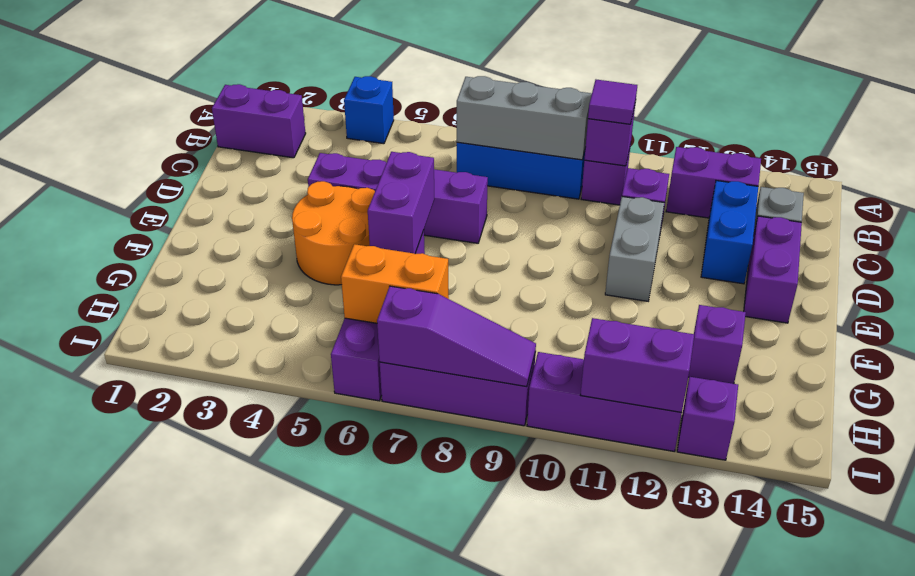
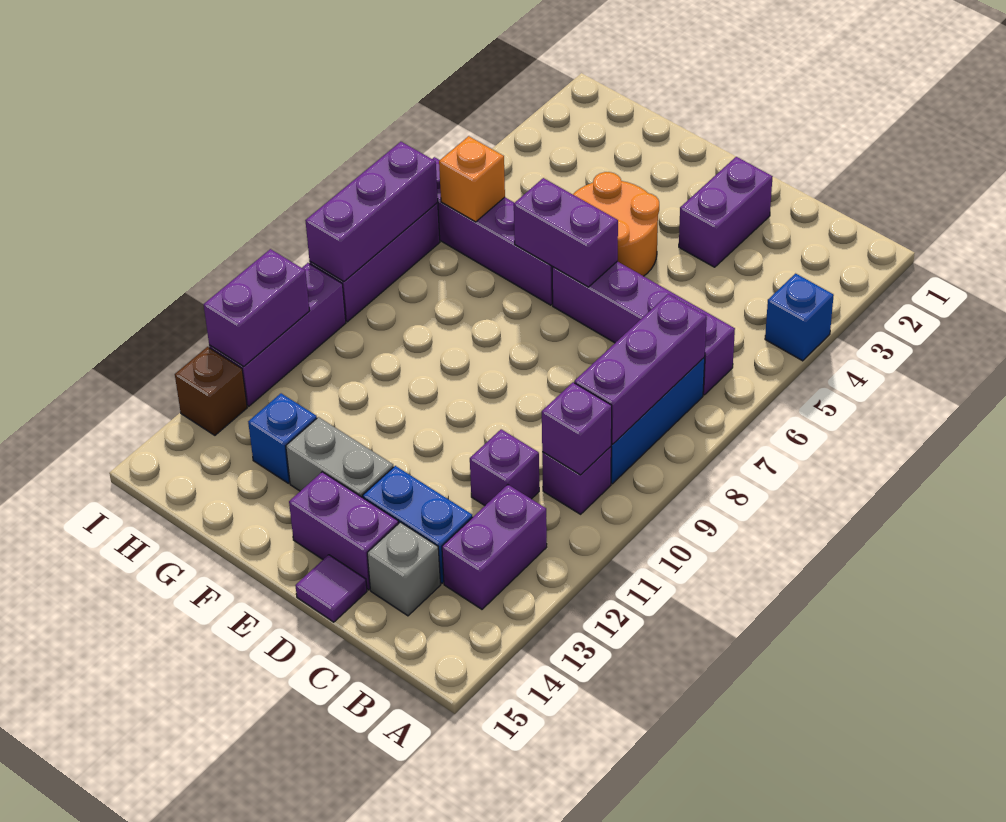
purple brick B1:B2 level 1 -> purple brick D2:D3 level 1
grey brick B7:B9 level 2 -> purple brick B7:B9 level 2
purple tile B10 level 3 -> purple tile D15 level 1
purple brick D4:D7 level 1 -> purple brick B6:E6 level 1
grey brick D11:E11 level 1 -> grey brick E13:F13 level 1
purple brick G13 level 1 -> blue brick G13 level 1
orange brick H6:H7 level 2 -> orange brick H6 level 2
purple slope I7:I9 level 2 top 7 -> purple brick I7:I9 level 2
purple brick I13 level 1 -> brown brick I13 level 1

